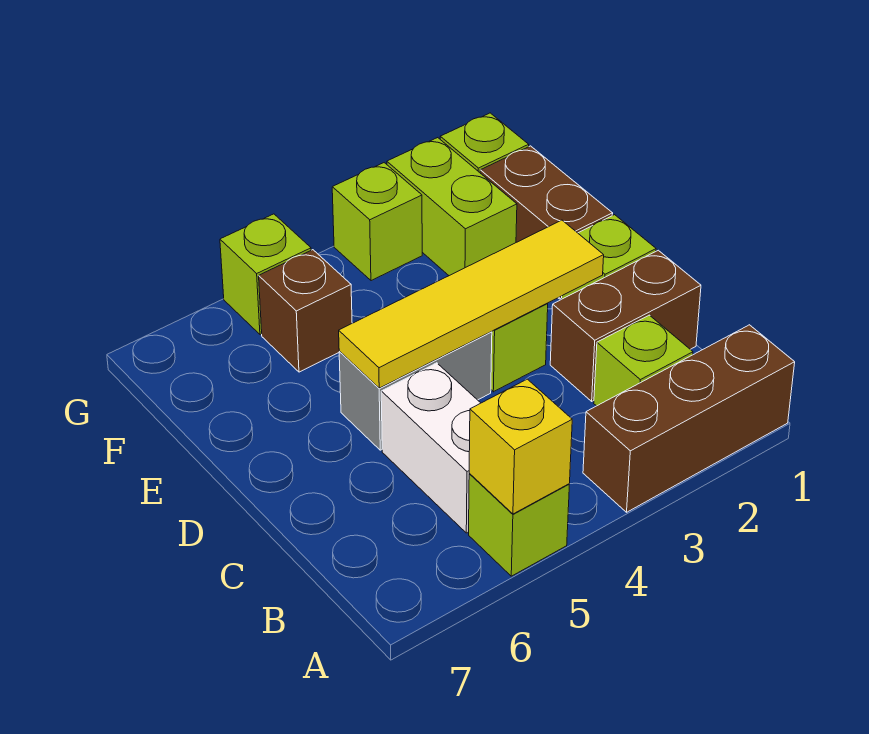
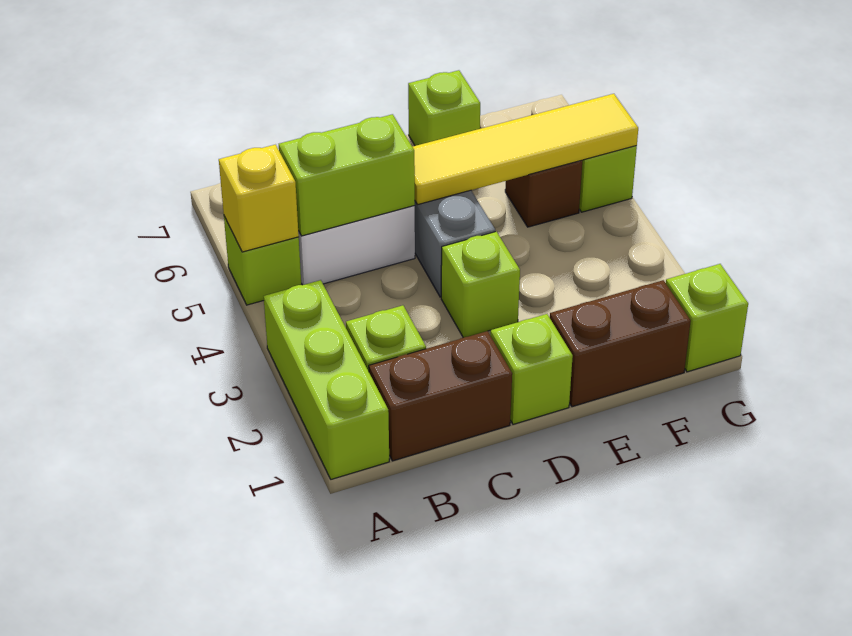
brown brick A1:A3 level 1 -> lime brick A1:A3 level 1
brown brick C1:C2 level 1 -> brown brick B1:C1 level 1
yellow tile D2:D5 level 2 -> yellow tile D5:G5 level 2
lime brick F2:G2 level 1 -> lime brick B5:C5 level 2
lime brick G3 level 1 -> lime brick E7 level 1

